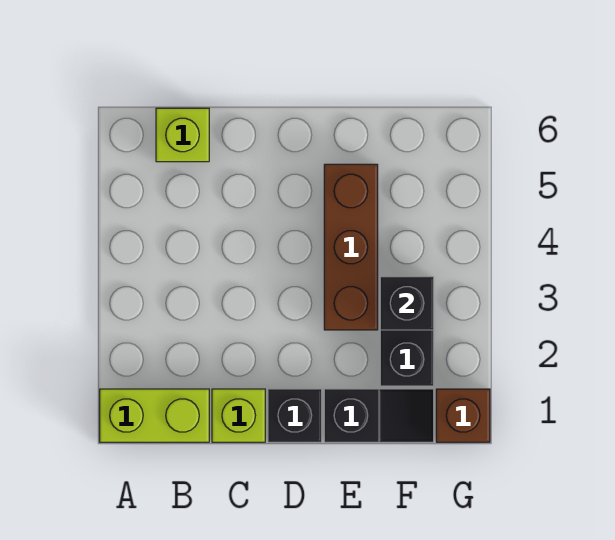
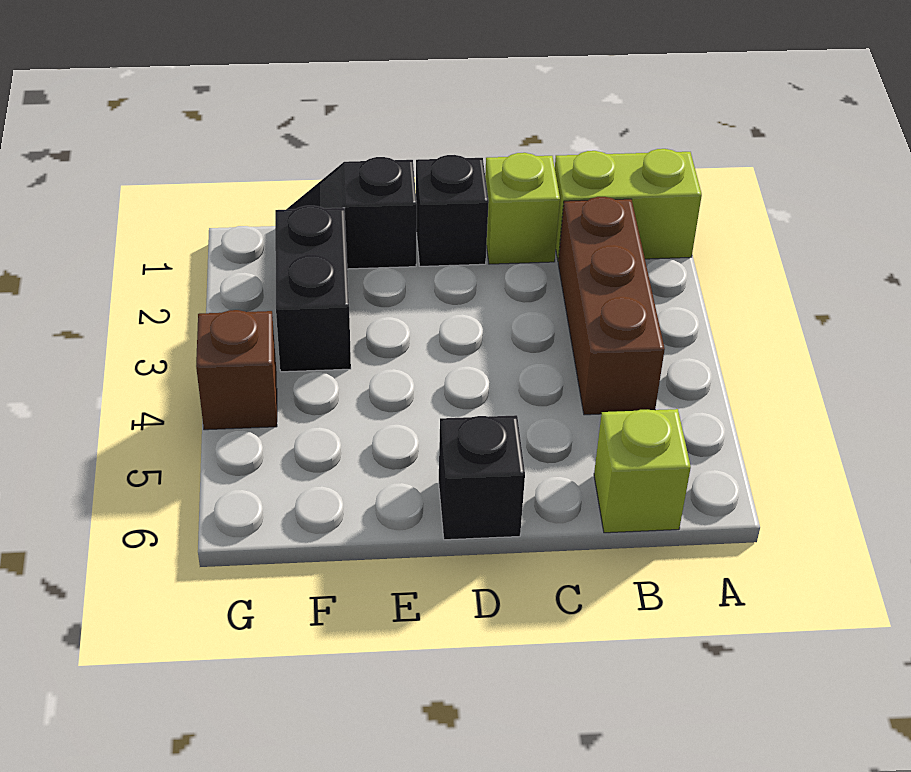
brown brick E3:E5 level 1 -> brown brick B2:B4 level 1
black brick F3 level 2 -> black brick D6 level 1
brown brick G1 level 1 -> brown brick G4 level 1

